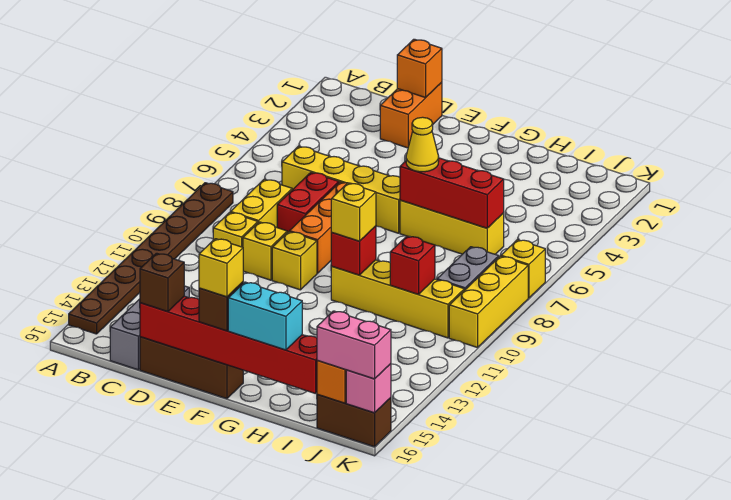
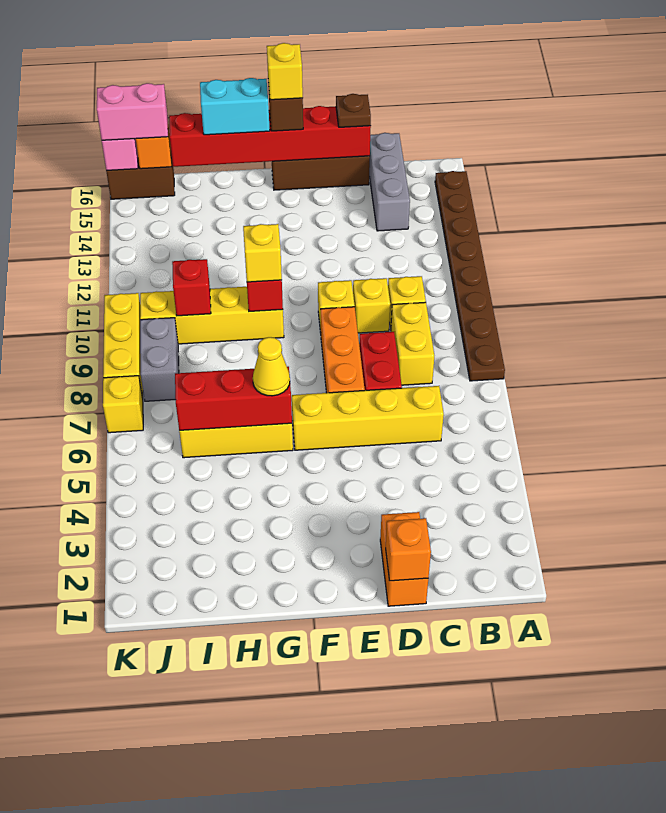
brown brick D16 level 3 -> brown plate D16 level 3

